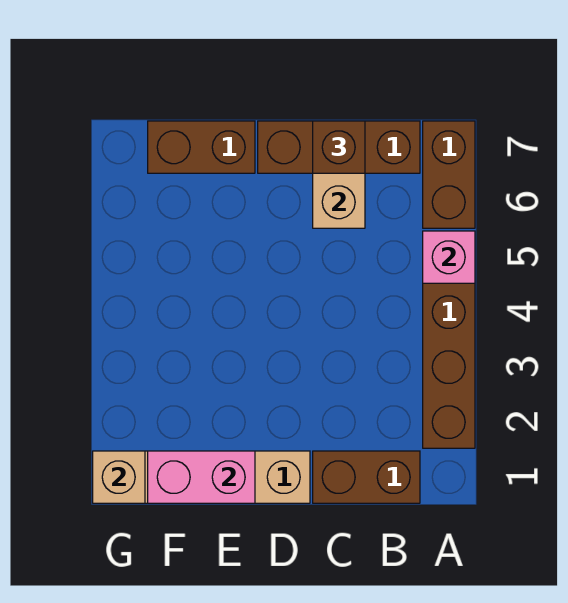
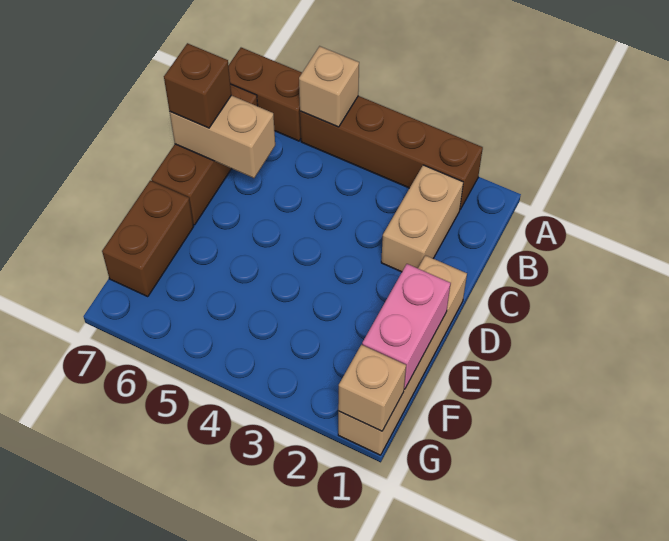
pink brick A5 level 2 -> tan brick A5 level 2
brown brick B1:C1 level 1 -> none
none -> tan brick B2:C2 level 1

